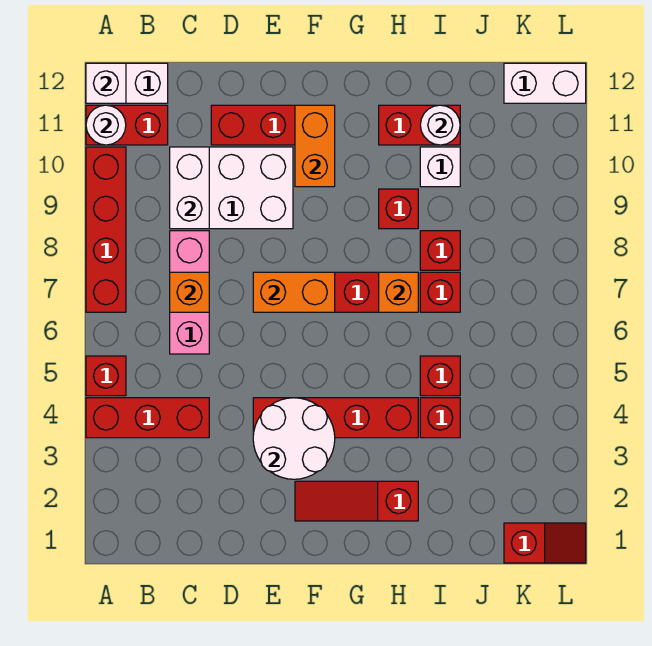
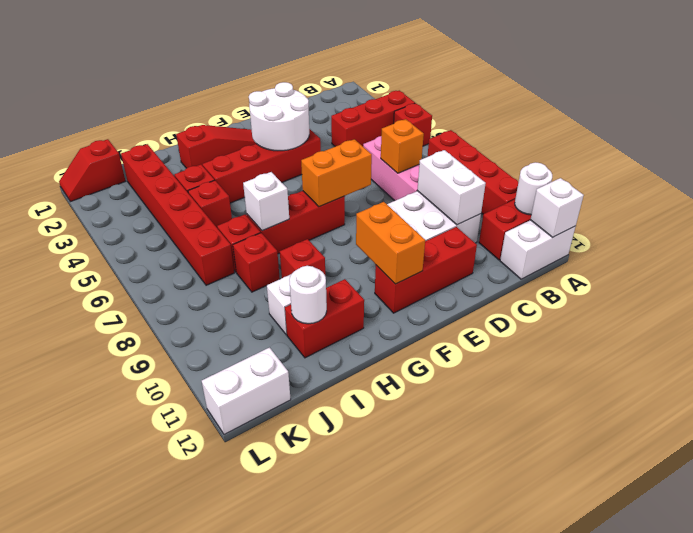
orange brick H7 level 2 -> white brick H7 level 2
none -> red brick J2:J7 level 1

